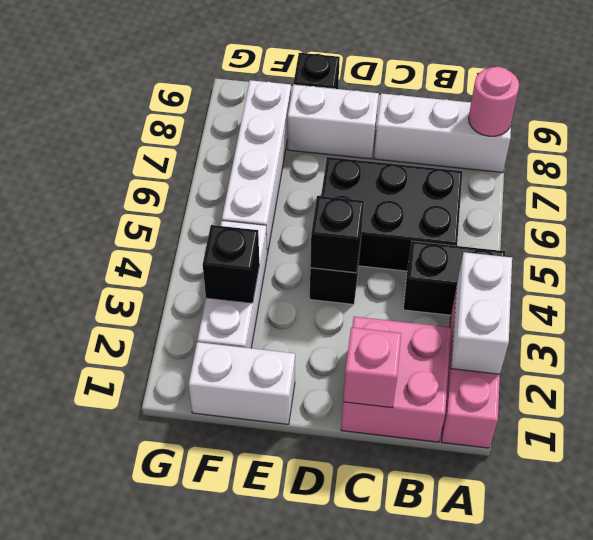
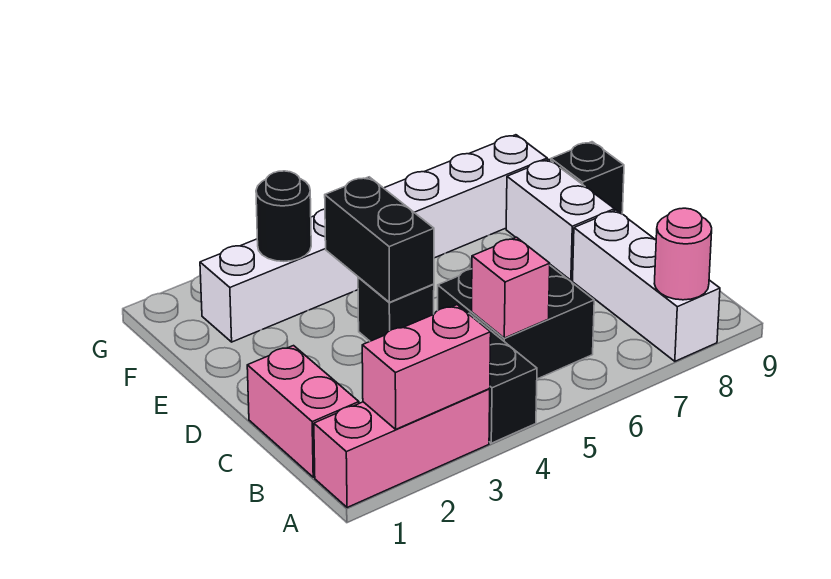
white brick A2:A3 level 2 -> pink brick A2:A3 level 2
pink brick B1:C2 level 1 -> pink brick B1:C1 level 1
black brick B5:D6 level 1 -> black brick B5:C6 level 1
pink brick C1 level 2 -> pink brick B5 level 2
black brick D4 level 2 -> black brick D4:E4 level 2
white brick E1:F1 level 1 -> none
black brick F3 level 2 -> black round brick F3 level 2

